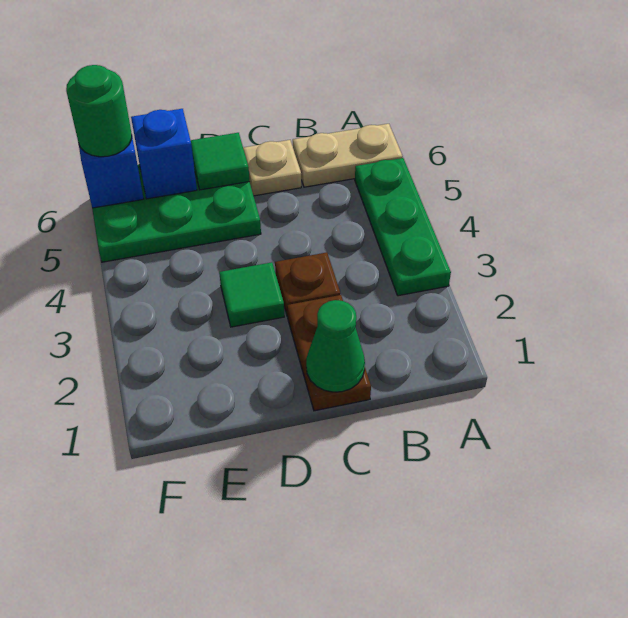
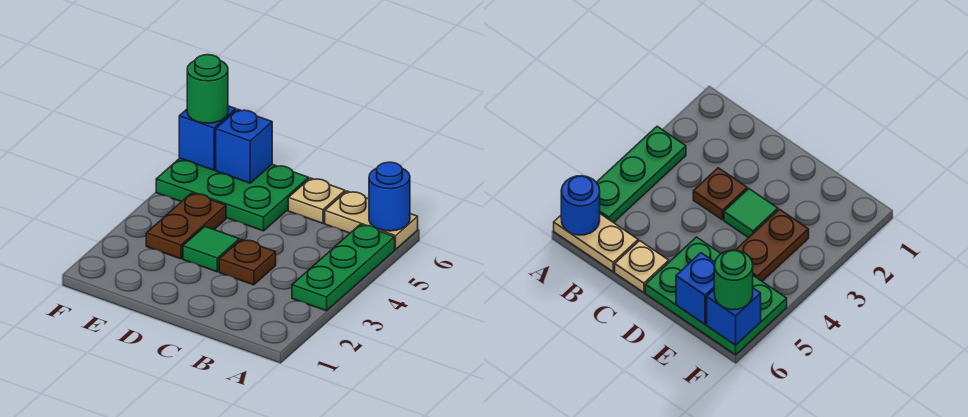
none -> blue round brick A6 level 2
brown plate C1:C2 level 1 -> brown plate E3:E4 level 1
green cone C1 level 2 -> none
green tile D6 level 2 -> none

